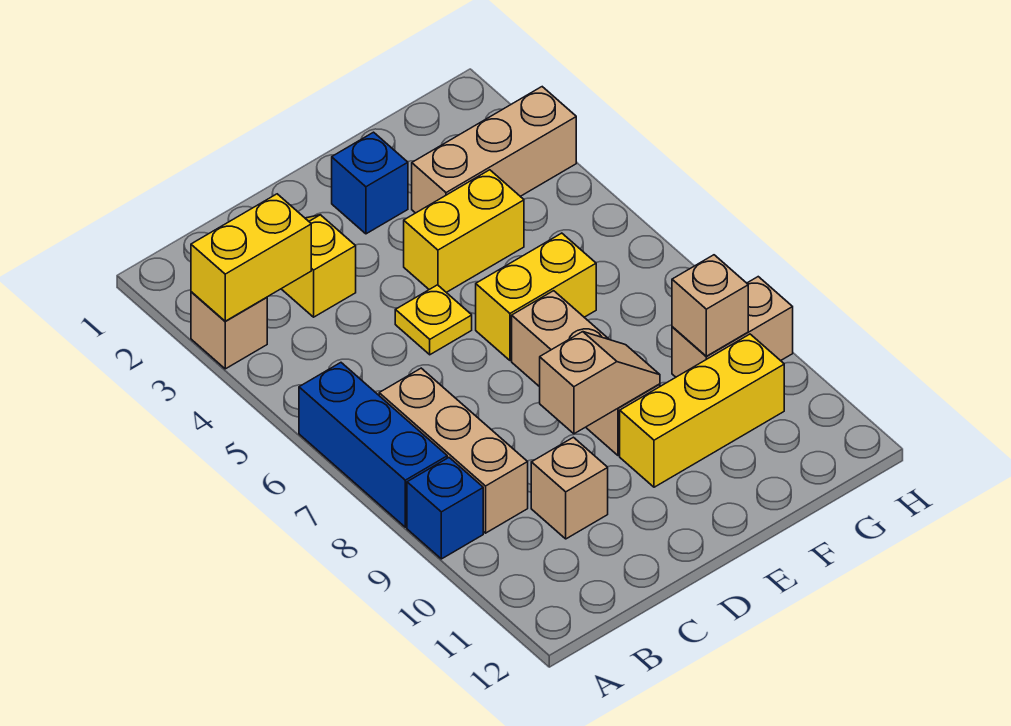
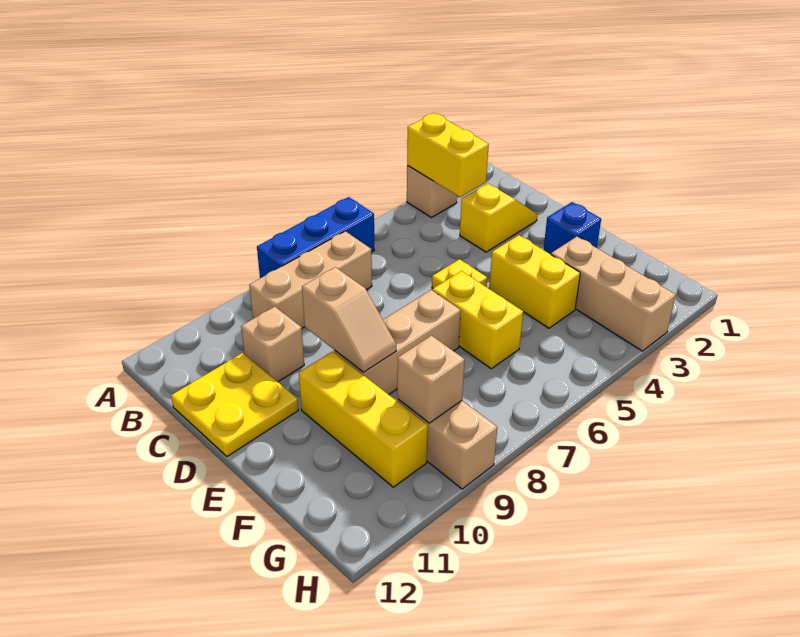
blue brick A9 level 1 -> none
none -> yellow plate C11:D12 level 1

